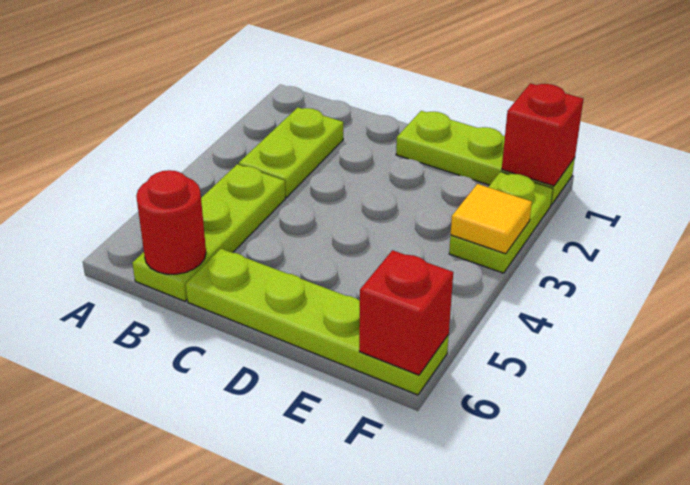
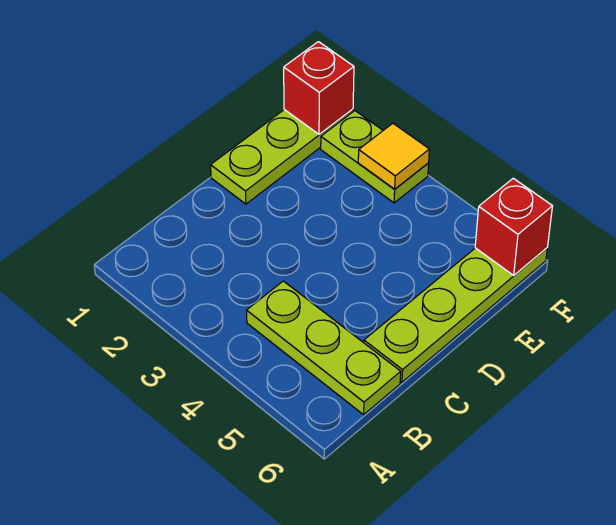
lime plate B2:B3 level 1 -> none
red round brick B6 level 2 -> none

